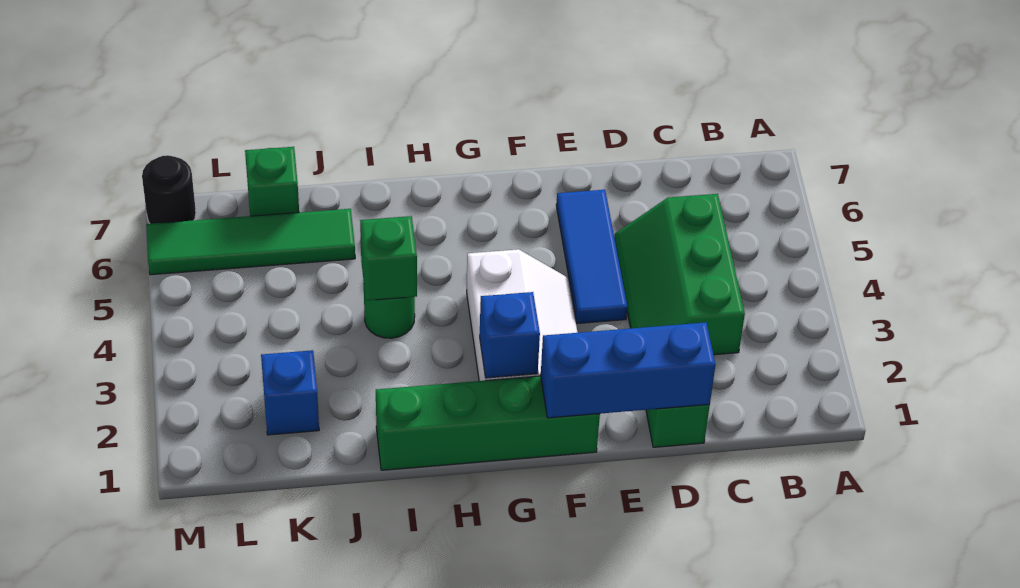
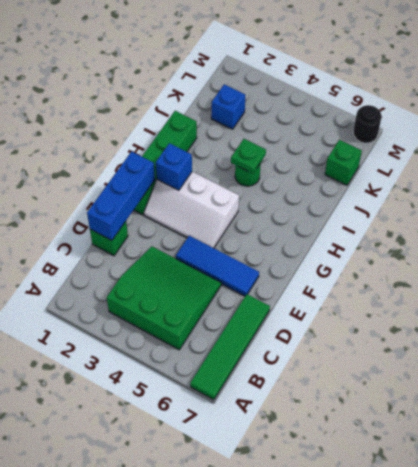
green slope C3:D5 level 1 top C -> green slope B3:D5 level 1 top B
green brick I4 level 2 -> green plate I4 level 2
green tile J6:M6 level 1 -> green tile A7:D7 level 1

